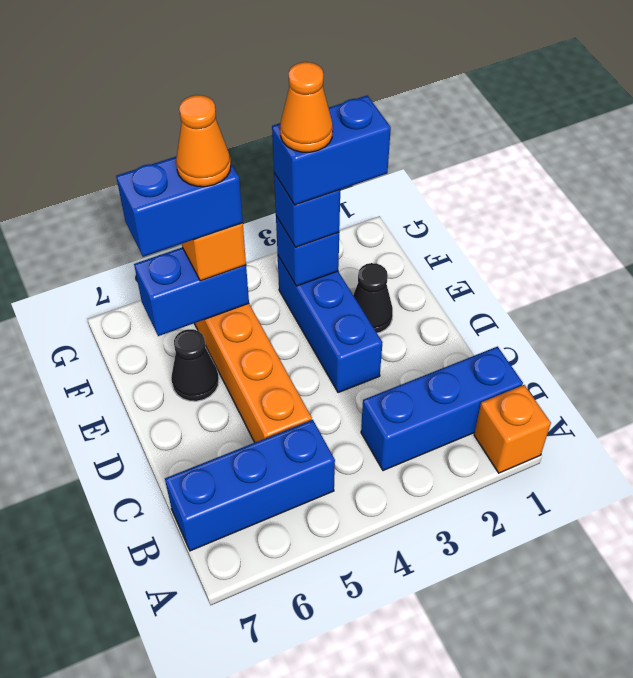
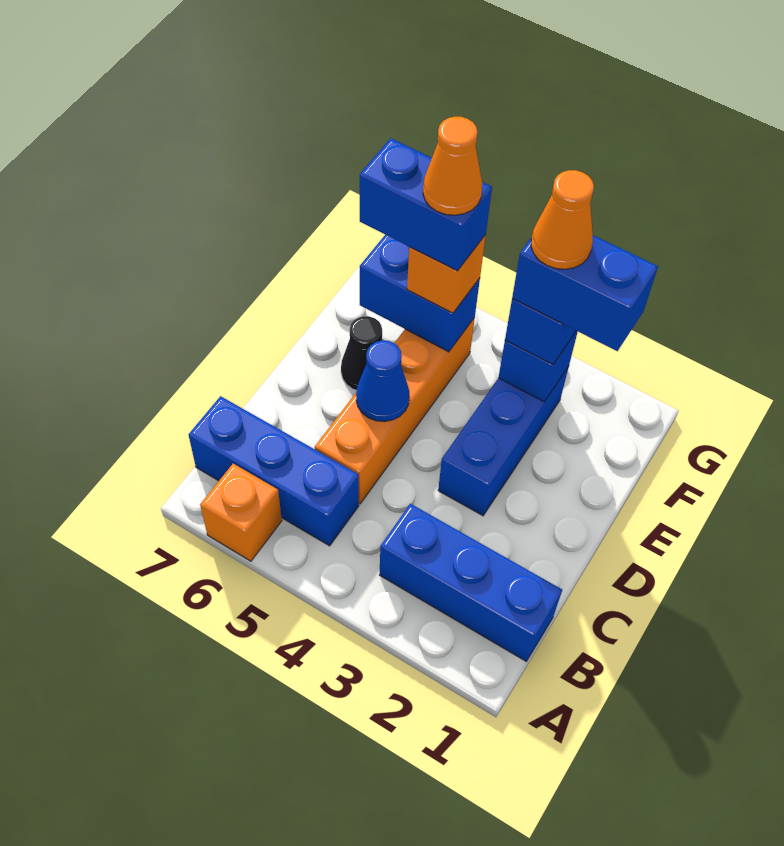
orange brick A1 level 1 -> orange brick A6 level 1
none -> blue cone D5 level 2
black cone E2 level 1 -> none

